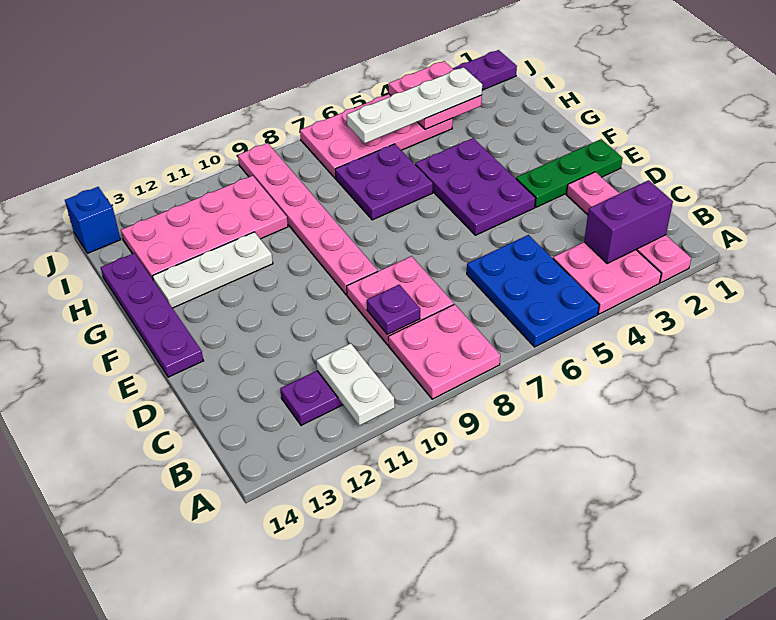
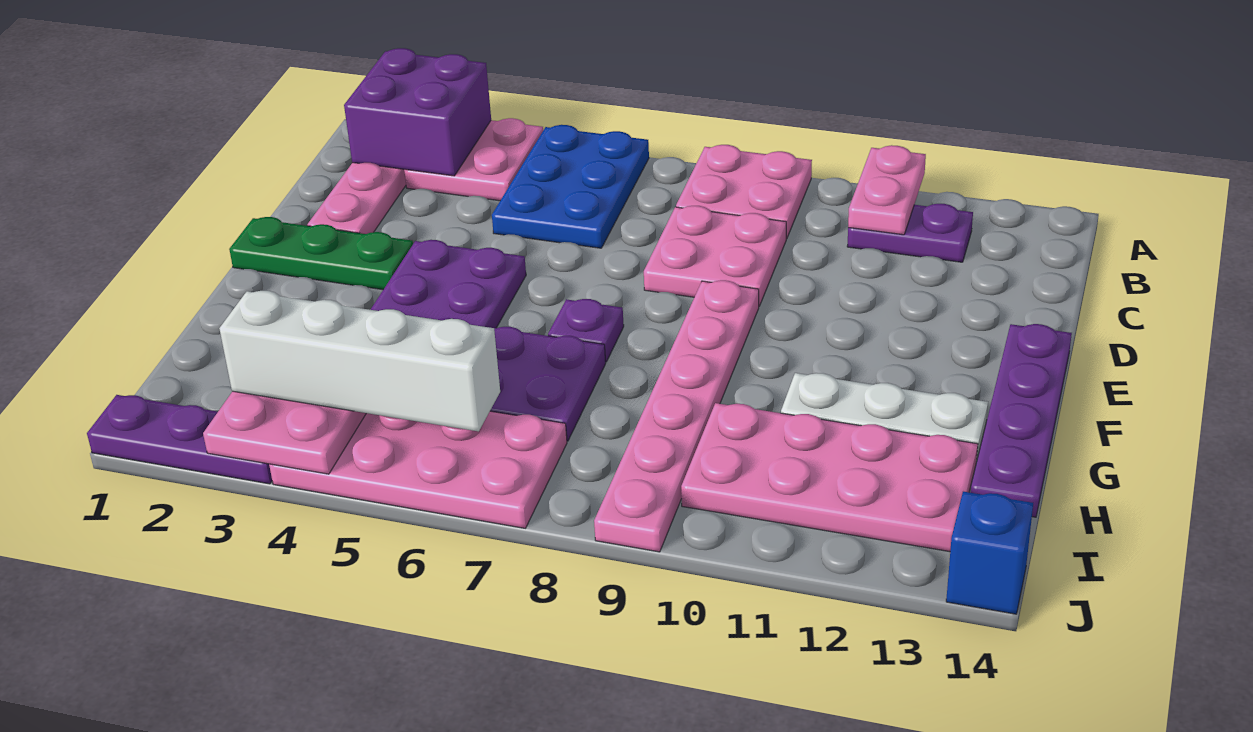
white plate A11:B11 level 2 -> pink plate A11:B11 level 2
purple brick B2:B3 level 2 -> purple brick A2:B3 level 2
purple plate C9 level 2 -> purple plate F7 level 1
white plate I3:I6 level 3 -> white brick I3:I6 level 3

